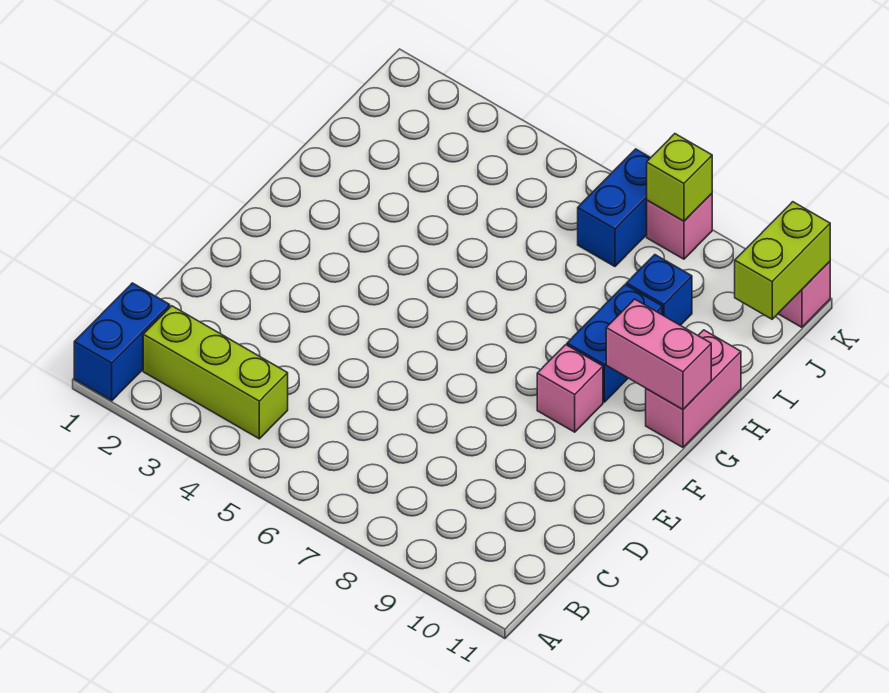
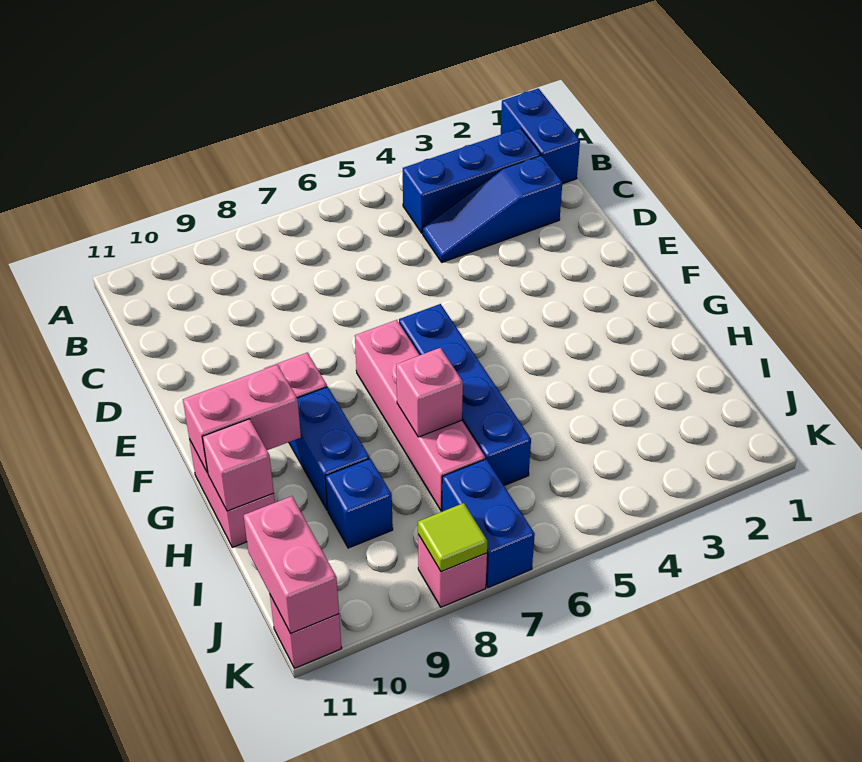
lime brick B2:B4 level 1 -> blue brick B2:B4 level 1
none -> blue slope C2:C4 level 1 top 2
none -> blue brick F6:I6 level 1
none -> pink brick F7:I7 level 1
none -> pink brick H7 level 2
none -> pink brick H11 level 2
lime brick J11:K11 level 2 -> pink brick J11:K11 level 2
lime brick K8 level 2 -> lime tile K8 level 2

